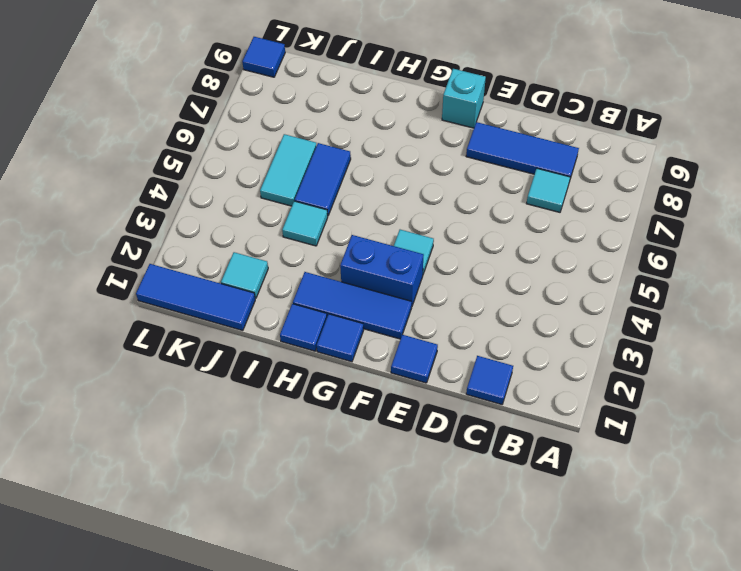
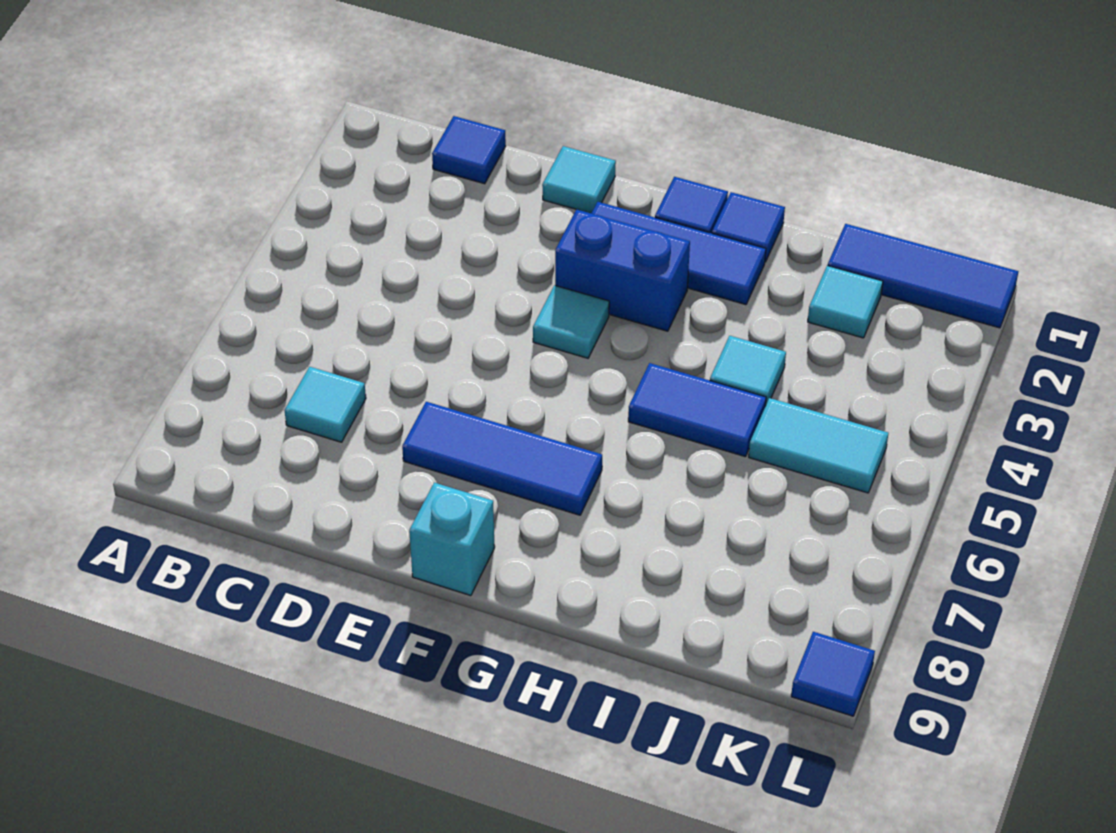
blue tile C8:E8 level 1 -> blue tile E7:G7 level 1
blue tile E1 level 1 -> cyan tile E1 level 1
blue tile I5:I6 level 1 -> blue tile H5:I5 level 1
cyan tile J5:J6 level 1 -> cyan tile J5:K5 level 1

